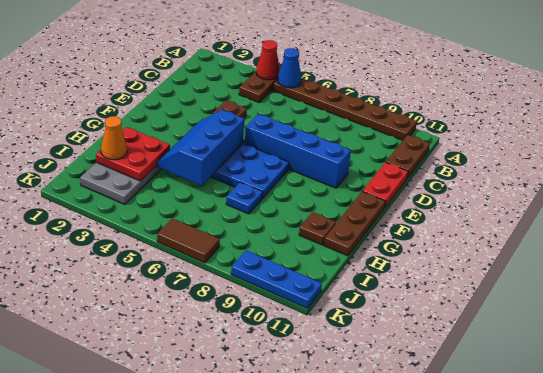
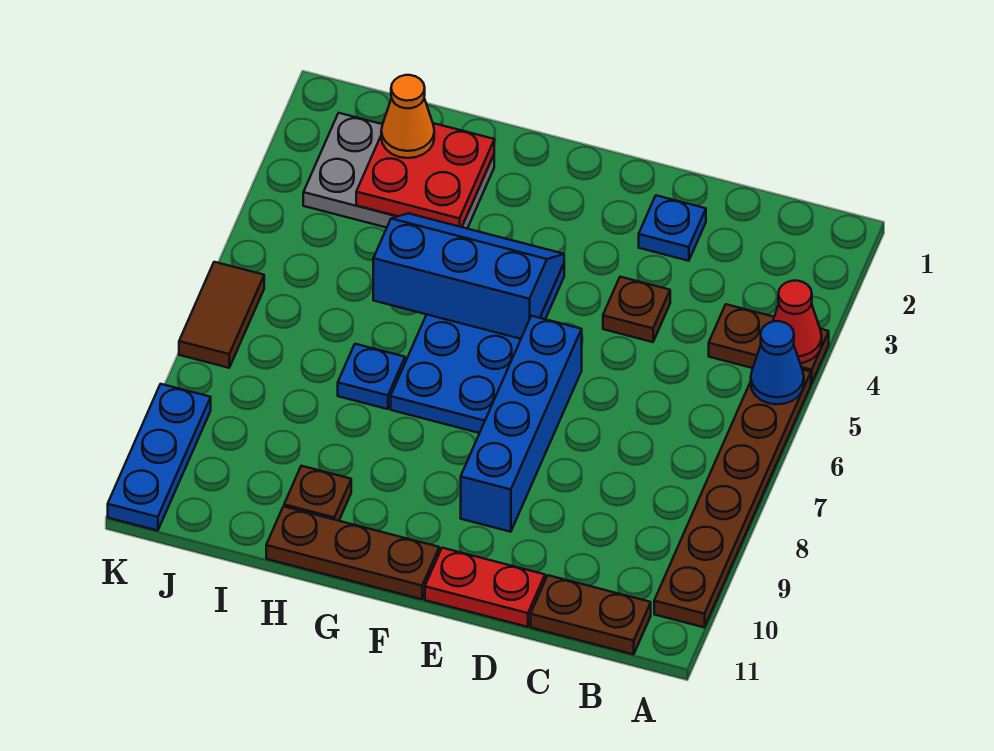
none -> blue plate D2 level 1

